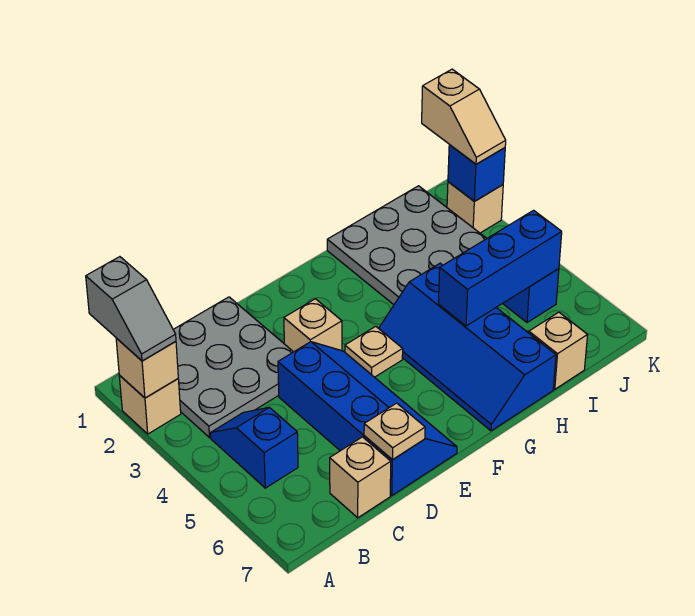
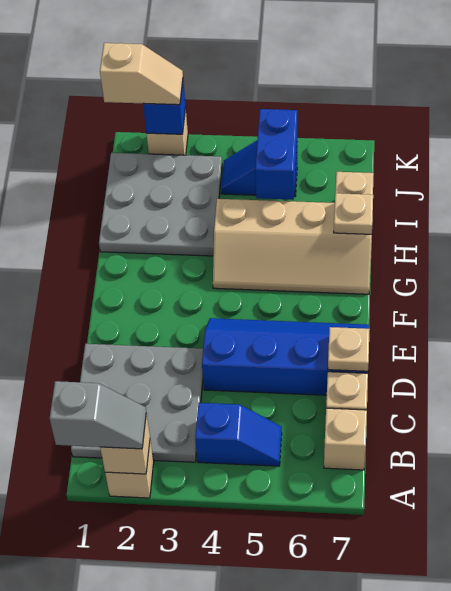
blue slope B4:B5 level 1 top 5 -> blue slope B4:B5 level 1 top 4
tan brick E3 level 1 -> tan brick B7 level 1
tan plate F4 level 1 -> tan plate H7 level 2
blue slope G4:H7 level 1 top H -> tan slope G4:H7 level 1 top H
blue brick H5:J5 level 2 -> blue brick I5:J5 level 2

